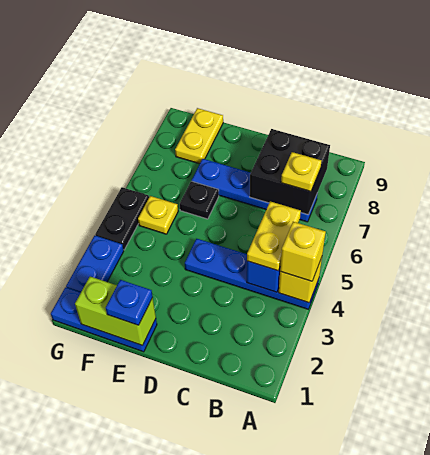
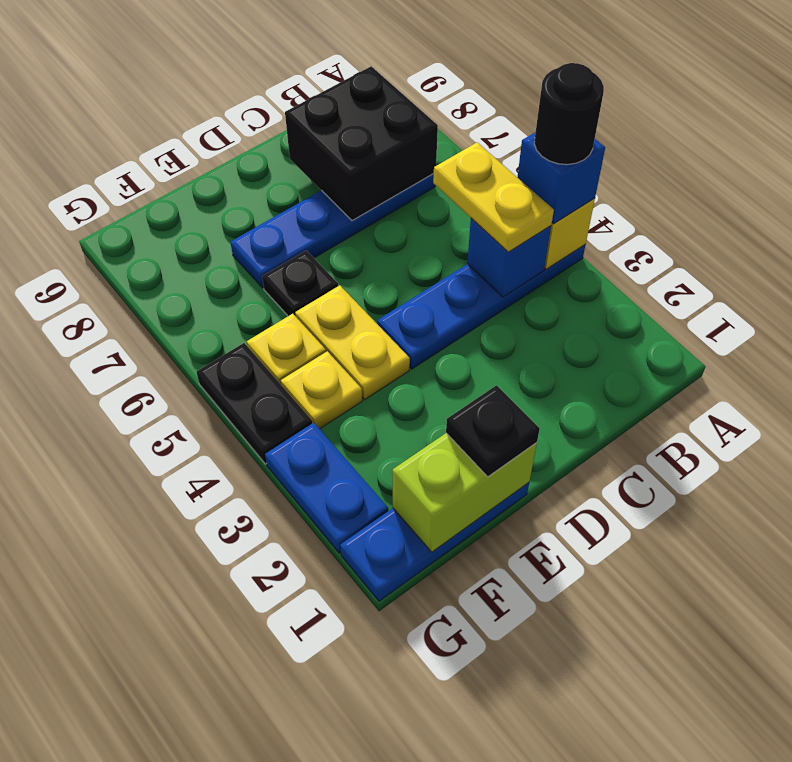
yellow brick A4 level 3 -> blue brick A4 level 3
none -> black round brick A4 level 4
yellow plate B7 level 3 -> yellow plate F4 level 1
blue plate E1 level 3 -> black plate E1 level 3
yellow plate F8:F9 level 1 -> yellow plate E4:E5 level 1

